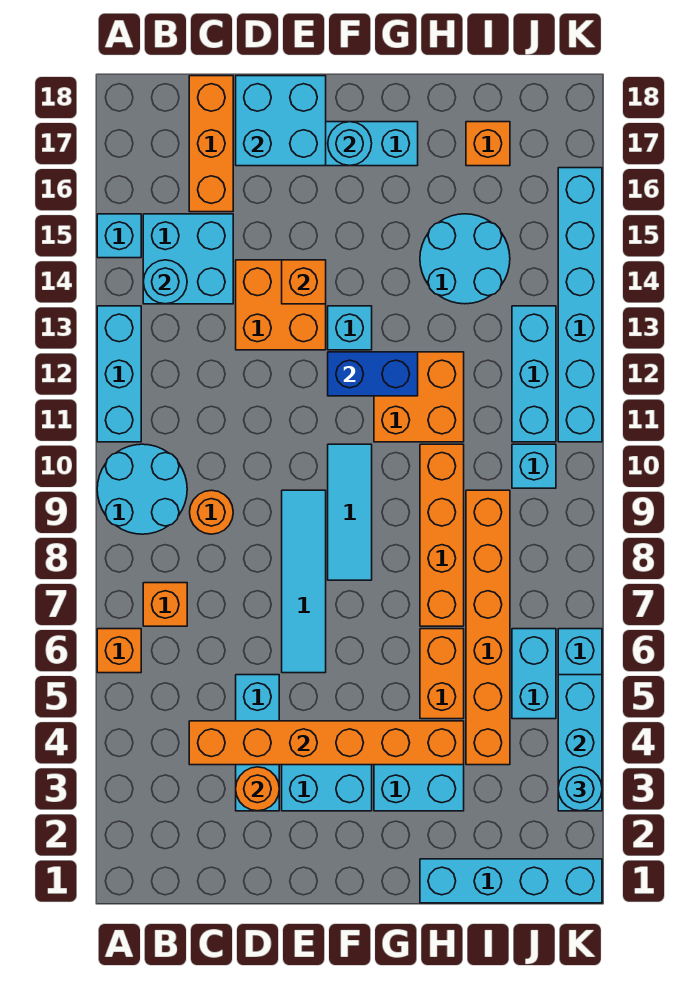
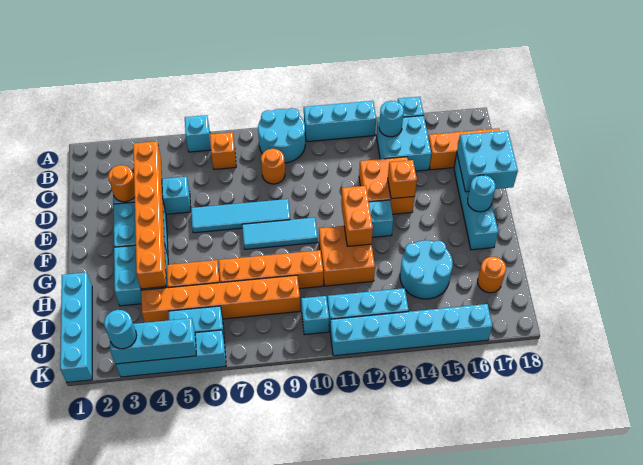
orange brick A6 level 1 -> cyan brick A6 level 1
blue brick F12:G12 level 2 -> orange brick F12:G12 level 2
orange brick I17 level 1 -> orange round brick I17 level 1

